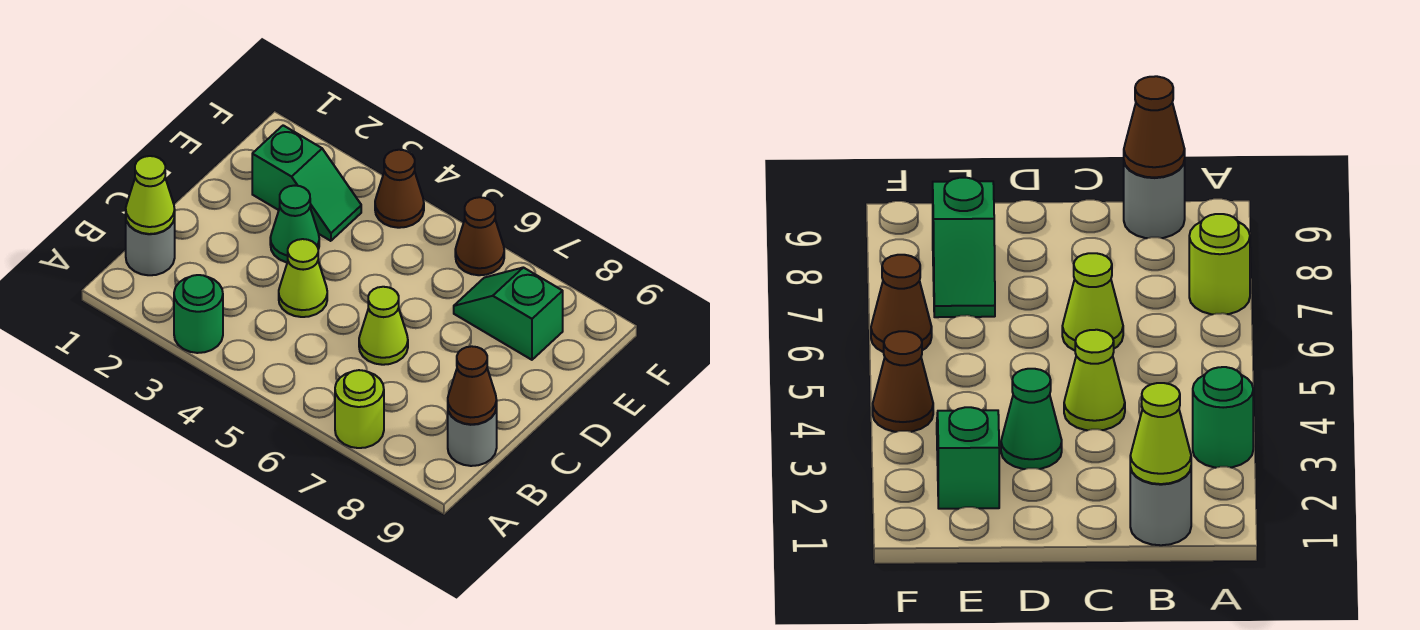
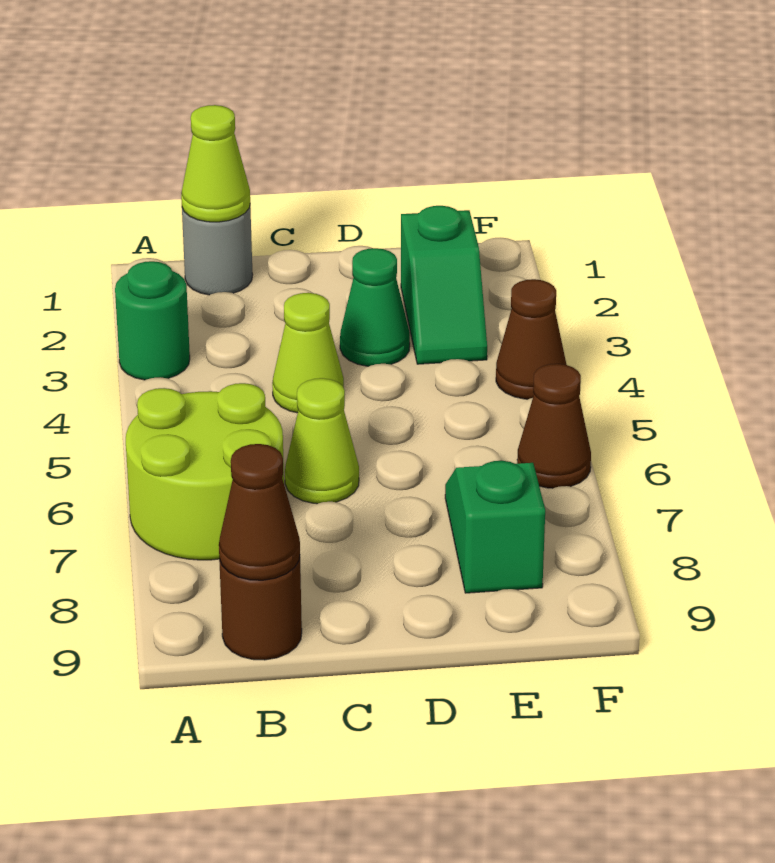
lime round brick A7 level 1 -> lime round brick A6:B7 level 1
grey round brick B9 level 1 -> brown round brick B9 level 1

